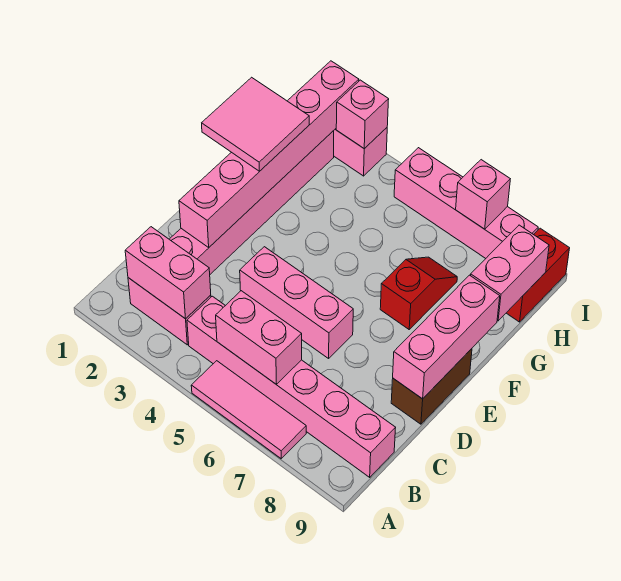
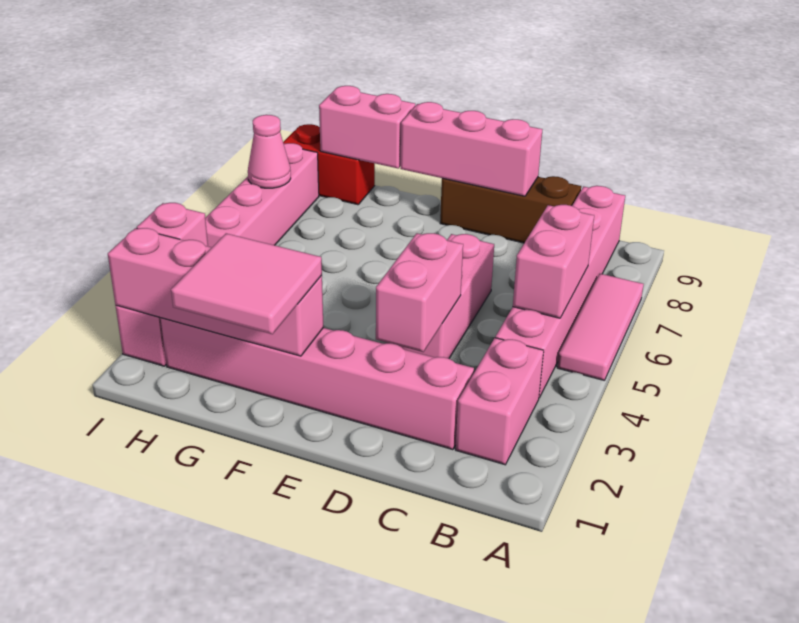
pink brick B2:B3 level 2 -> pink brick D3:D4 level 2
pink brick D2:I2 level 2 -> pink brick F2:I2 level 2
brown brick D9:E9 level 1 -> brown brick C9:E9 level 1
red slope F7:G7 level 1 top F -> none
pink brick I7 level 2 -> pink cone I7 level 2

